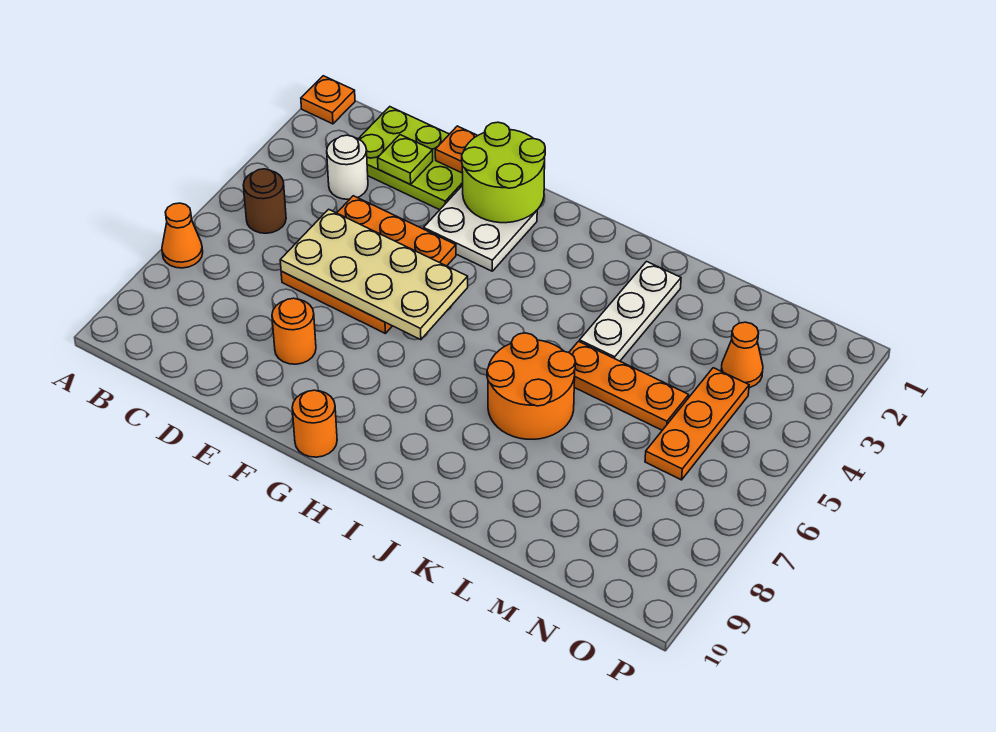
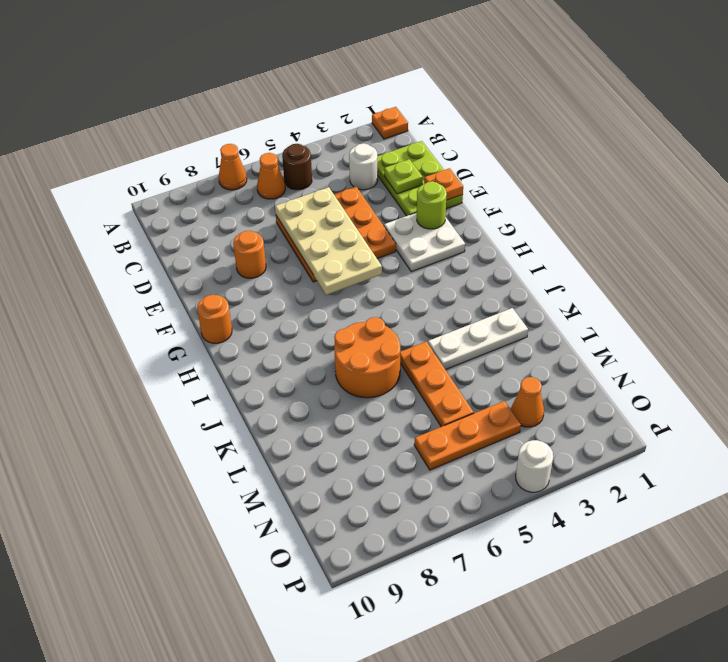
none -> orange cone B6 level 1
lime round brick F1:G2 level 2 -> lime round brick F2 level 2
none -> white round brick P4 level 1

